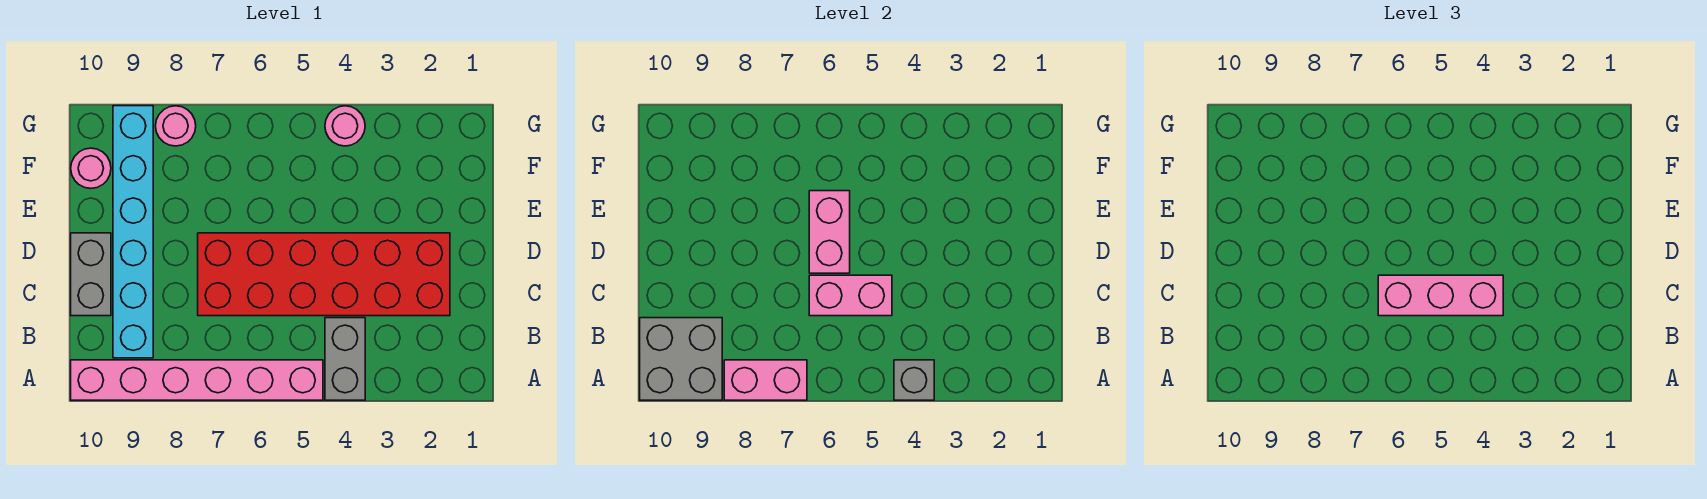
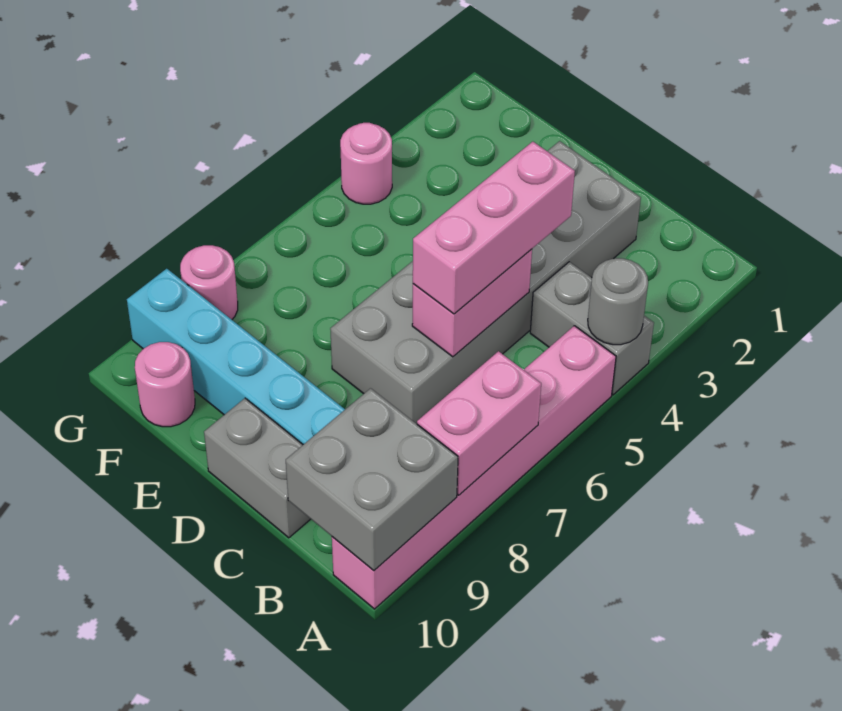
grey brick A4 level 2 -> grey round brick A4 level 2
red brick C2:D7 level 1 -> grey brick C2:D7 level 1
pink brick D6:E6 level 2 -> none

